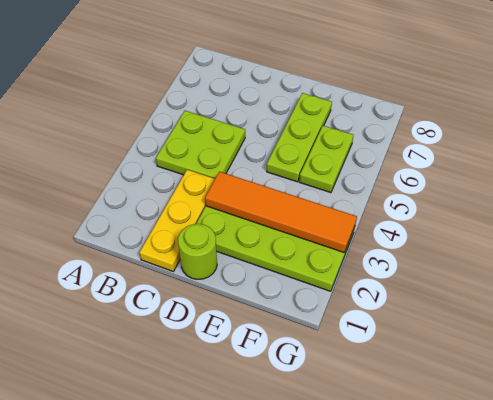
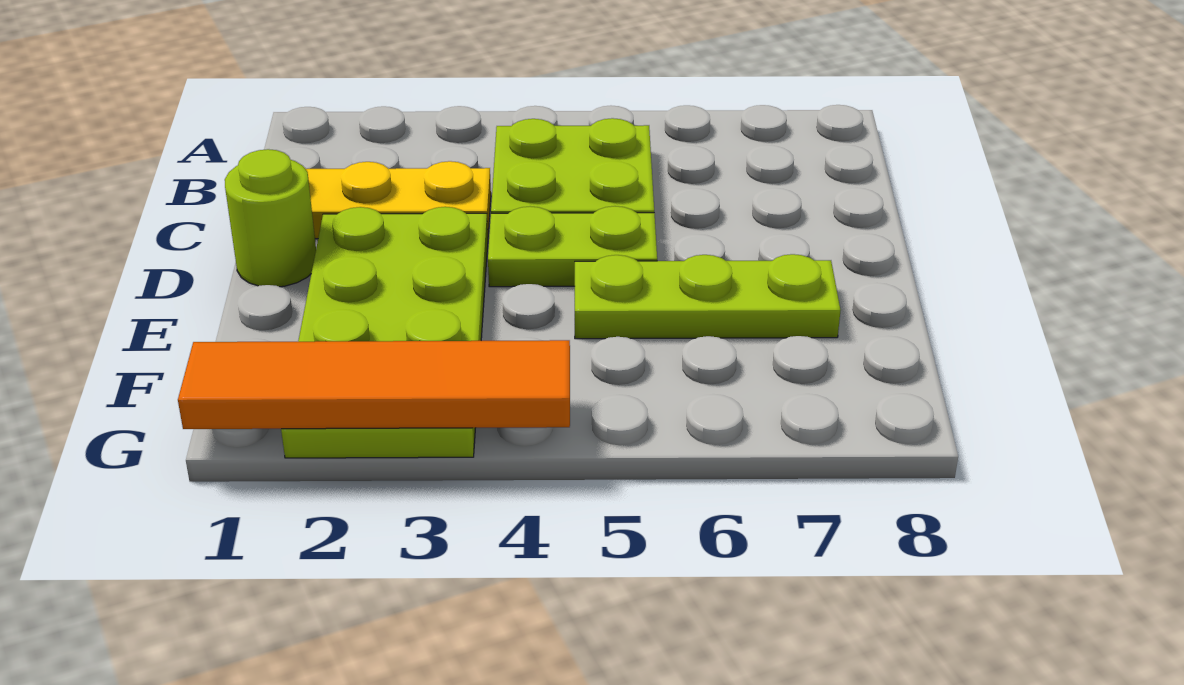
orange tile D3:G3 level 2 -> orange tile G1:G4 level 2
lime plate F5:F6 level 1 -> lime plate D4:D5 level 1

